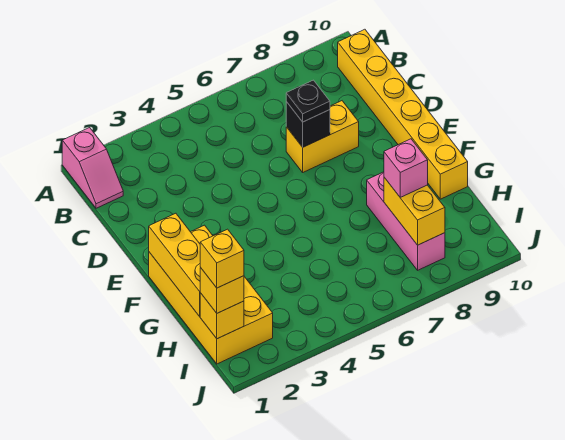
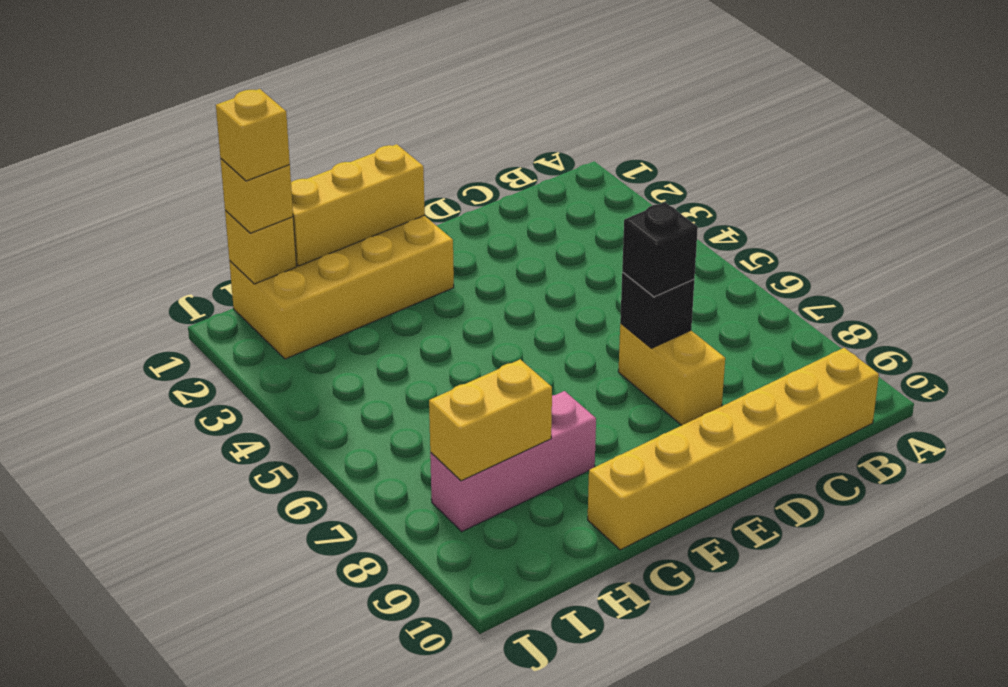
pink slope A1:B1 level 1 top A -> none
black plate D7 level 3 -> black brick D7 level 3
pink brick H8 level 3 -> none

